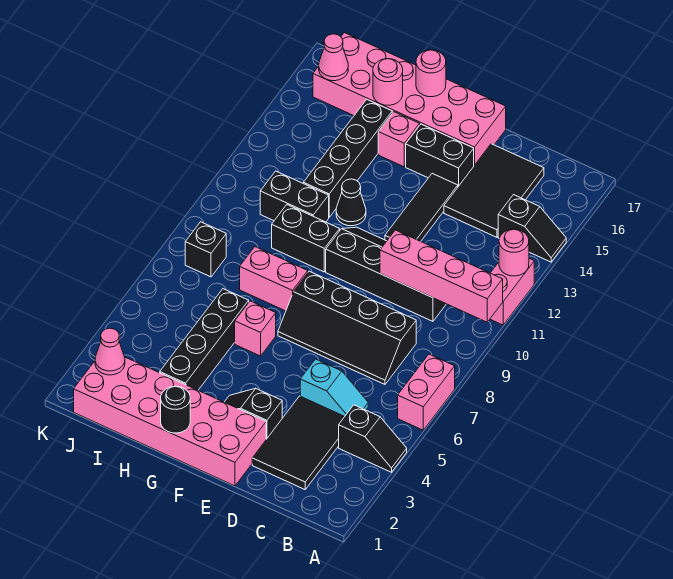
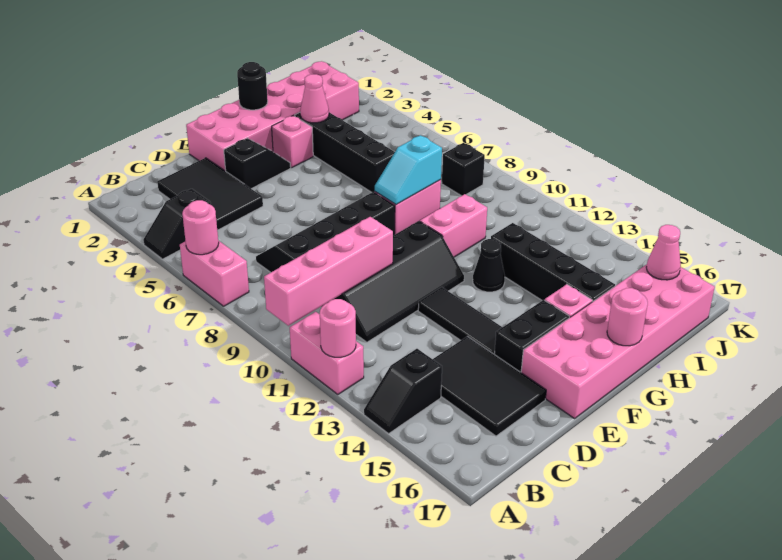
cyan slope C5:D5 level 1 top D -> cyan slope G8:H8 level 2 top H
pink brick G6 level 1 -> pink brick G3 level 1
black brick G10:H10 level 1 -> pink brick G10:H10 level 1
black brick H11:I11 level 1 -> none
pink round brick H16 level 2 -> pink round brick A6 level 2
pink cone J2 level 2 -> pink cone H3 level 2

